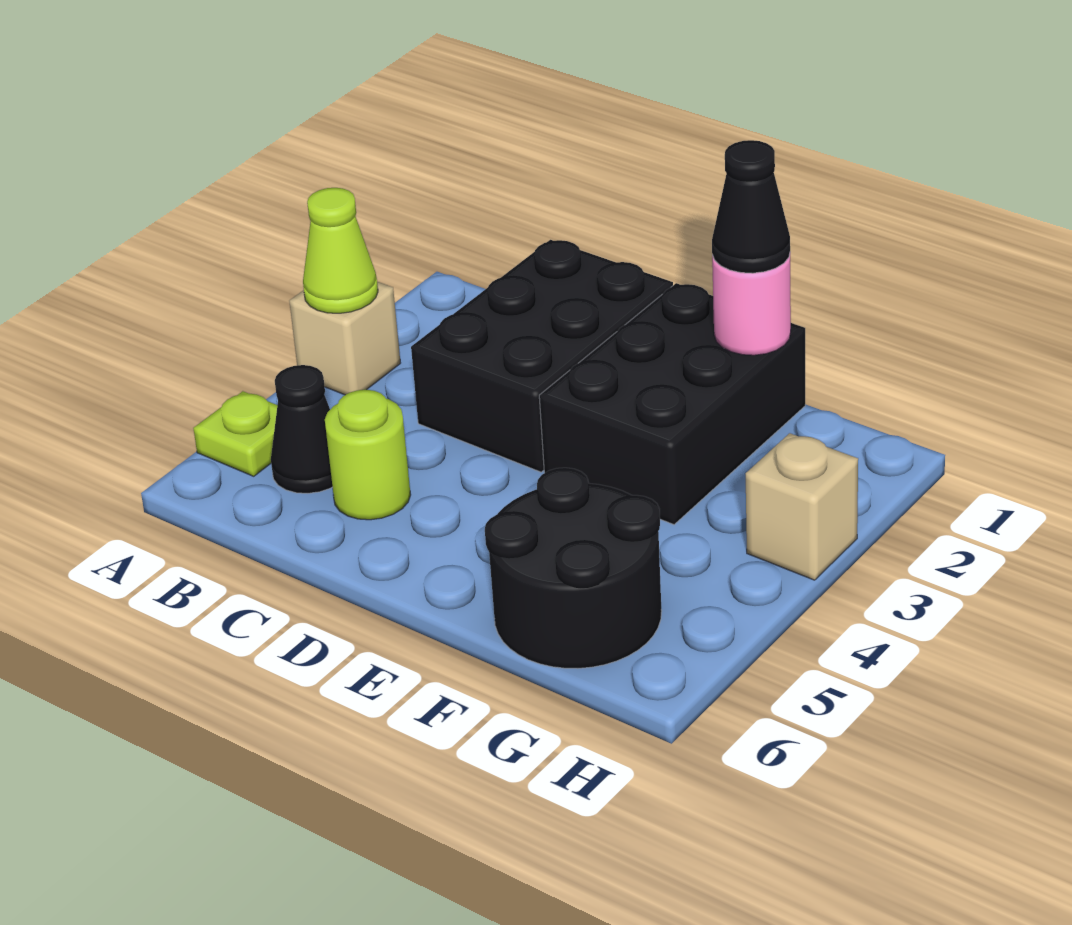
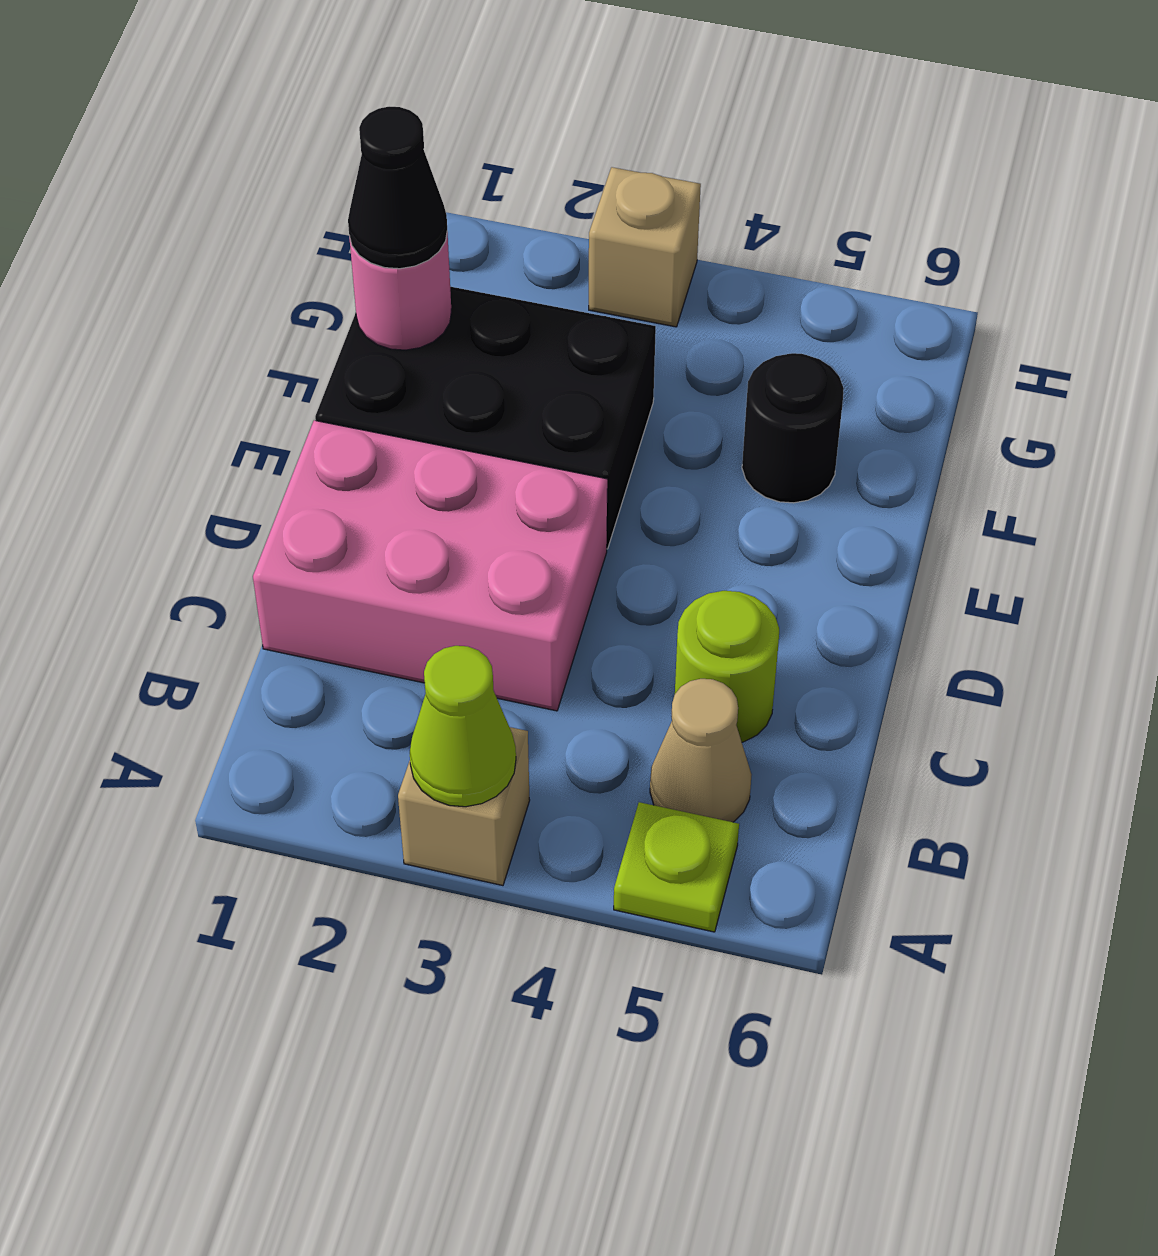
black cone B5 level 1 -> tan cone B5 level 1
black brick C1:D3 level 1 -> pink brick C1:D3 level 1
black round brick F5:G6 level 1 -> black round brick F5 level 1

